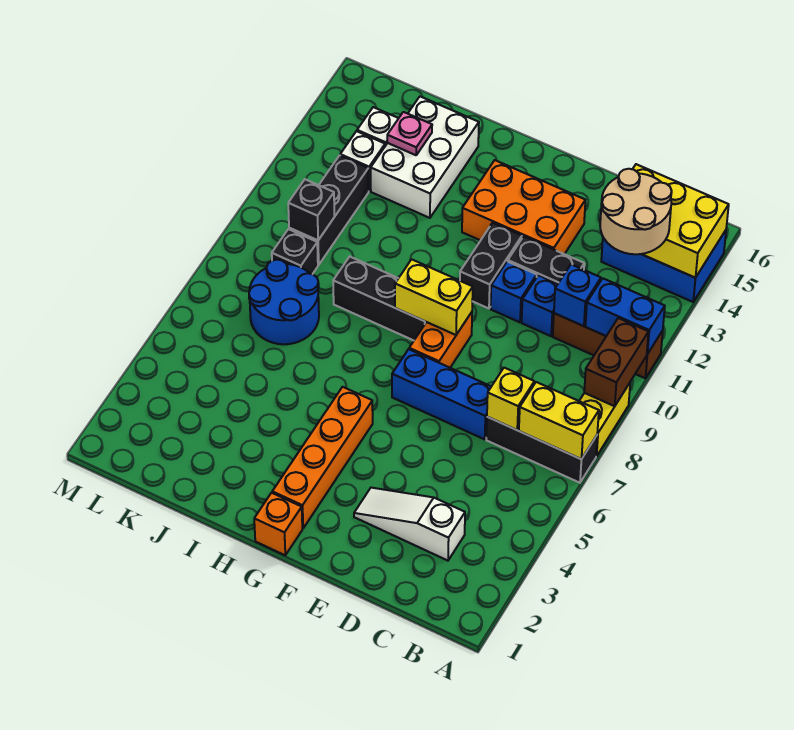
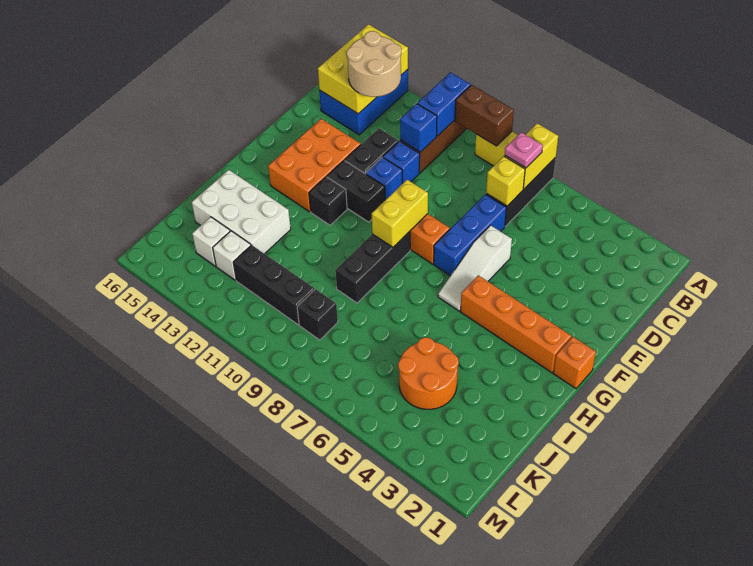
white slope C3:E3 level 1 top C -> white slope E6:G6 level 1 top E
none -> orange round brick J4:K5 level 1
blue round brick J7:K8 level 1 -> none
pink plate J14 level 2 -> pink plate B7 level 3
black brick K10 level 2 -> black brick G12 level 1

